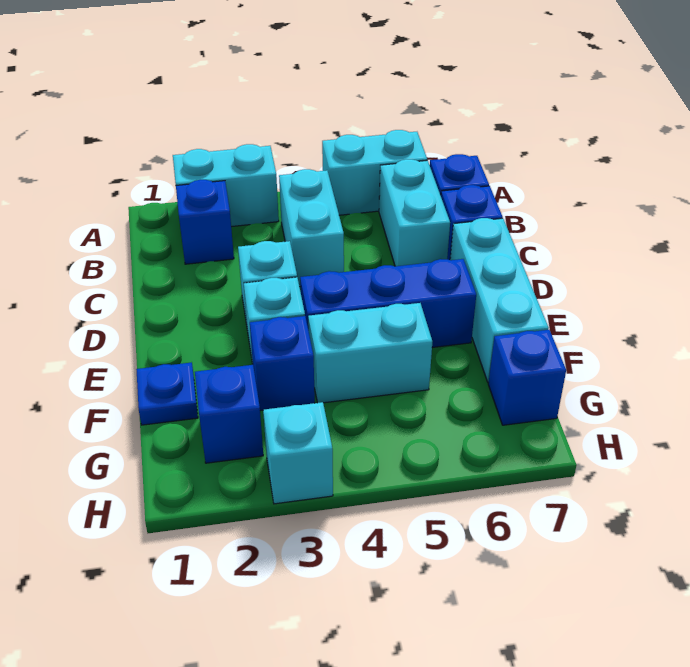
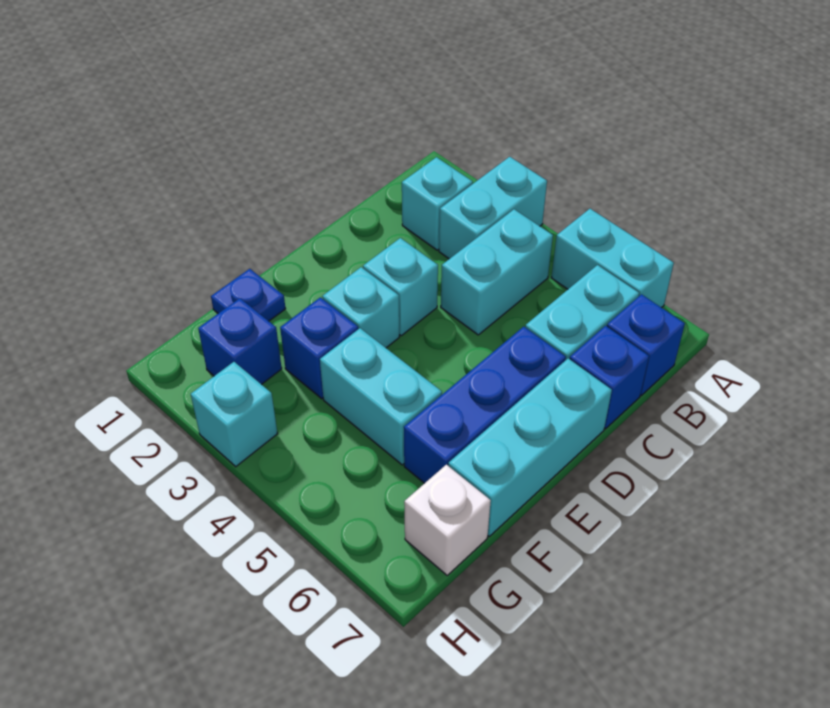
cyan brick A2:A3 level 1 -> cyan brick A3:B3 level 1
blue brick B2 level 1 -> cyan brick B2 level 1
blue brick E4:E6 level 1 -> blue brick D6:F6 level 1
blue brick G7 level 1 -> white brick G7 level 1

